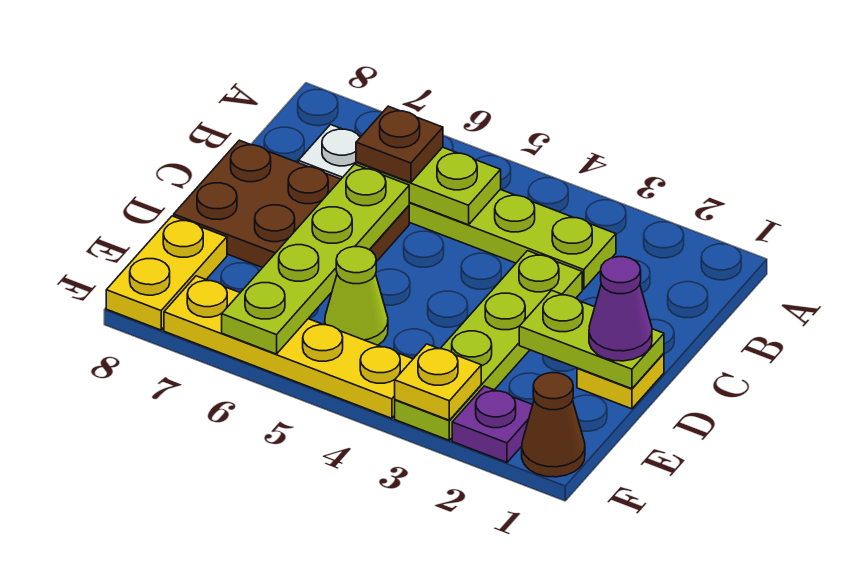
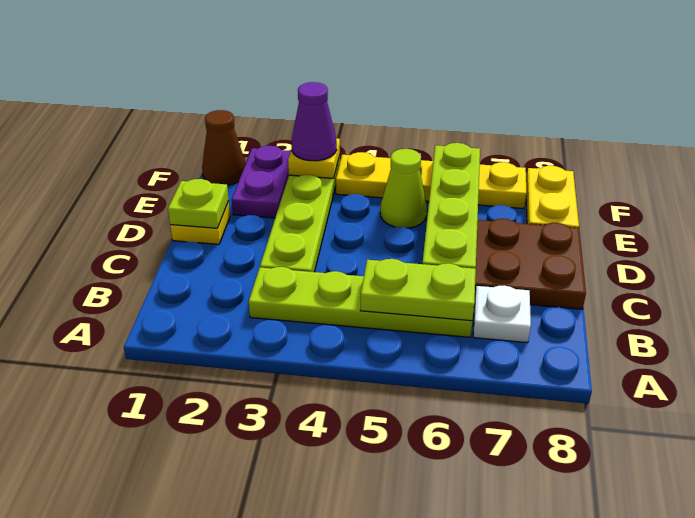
brown plate B6 level 3 -> none
lime plate D1:D2 level 2 -> lime plate D1 level 2
purple cone D1 level 3 -> purple cone F3 level 3
purple plate F2 level 1 -> purple plate E2:F2 level 1

